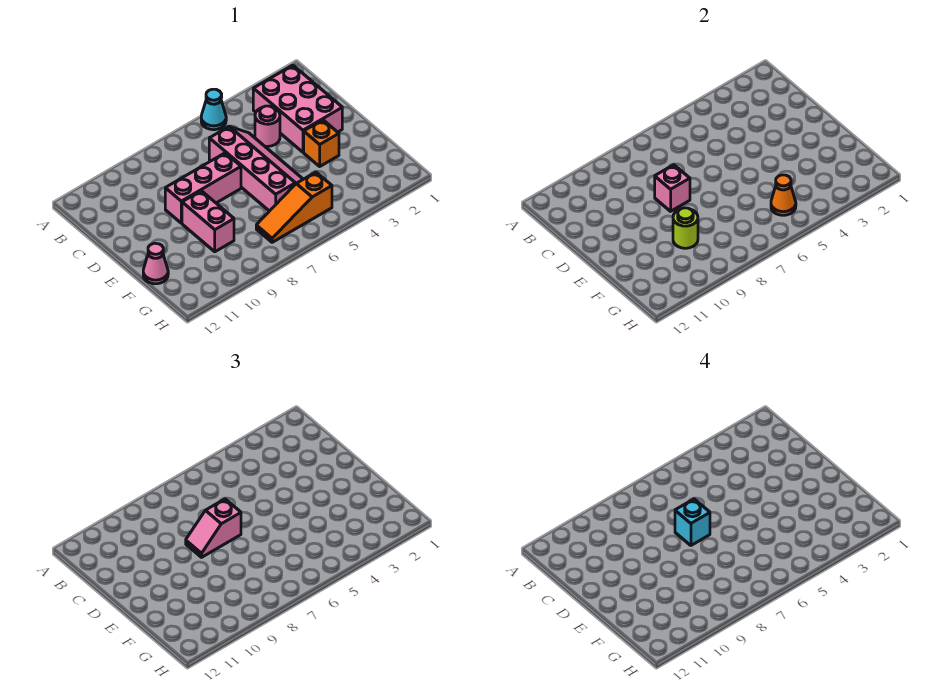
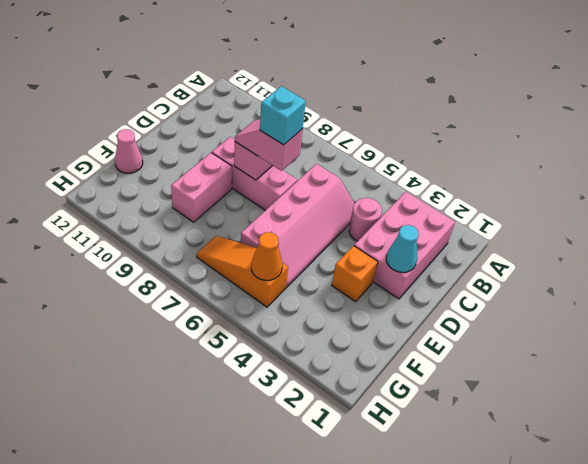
cyan cone A5 level 1 -> cyan cone D2 level 2
lime round brick F9 level 2 -> none

